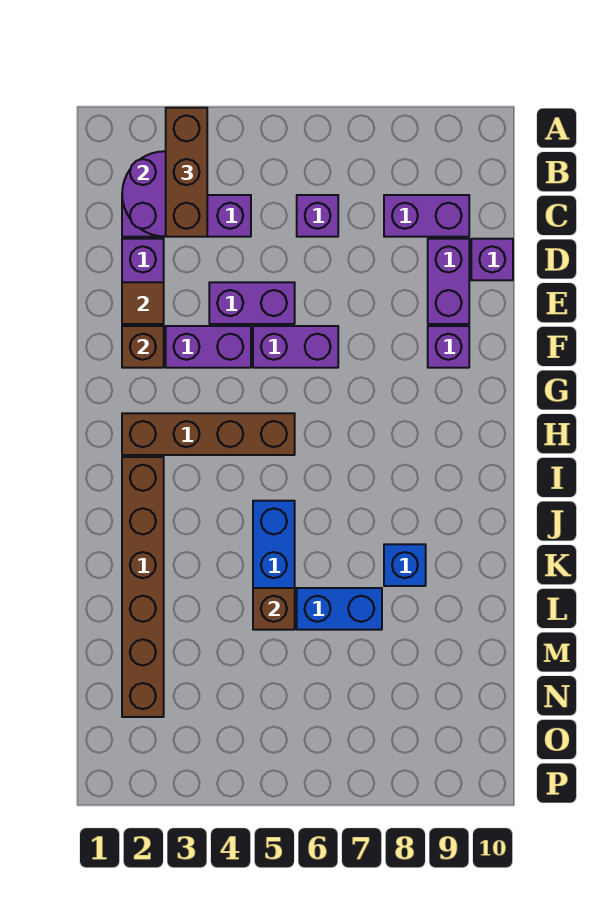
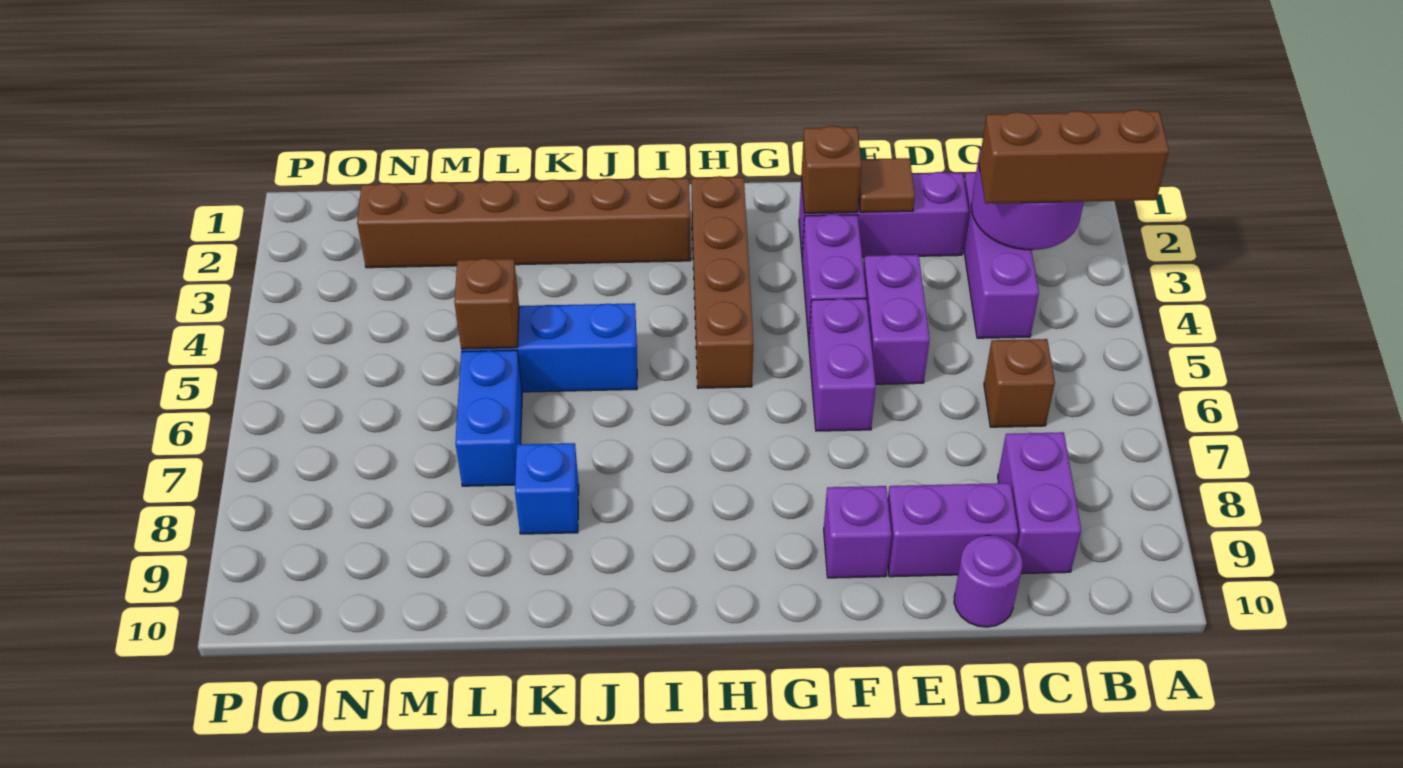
purple brick C6 level 1 -> brown brick C6 level 1
purple brick D10 level 1 -> purple round brick D10 level 1

